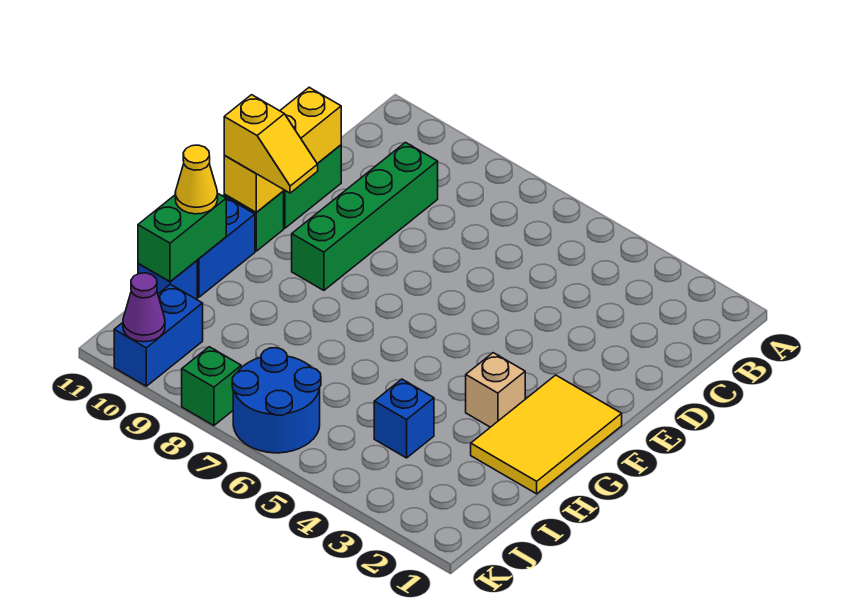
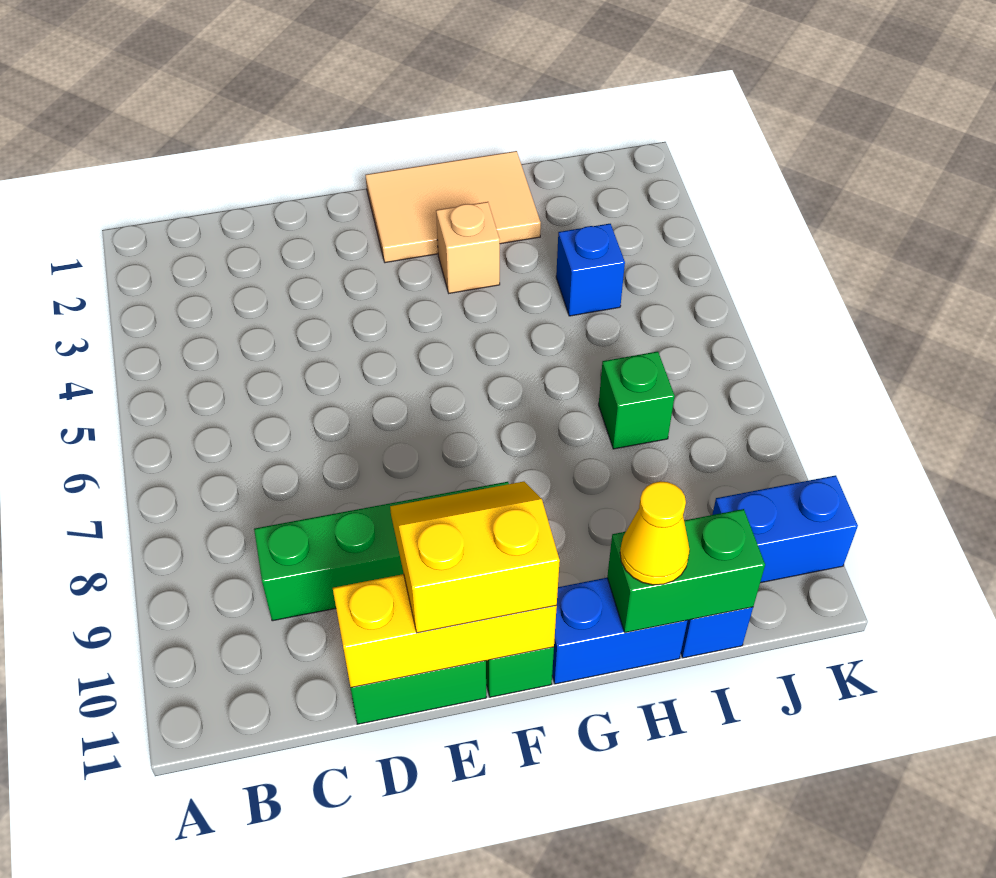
yellow tile F1:H2 level 1 -> tan tile F1:H2 level 1
yellow slope F10:F11 level 3 top 11 -> yellow slope E10:F11 level 3 top 11
blue round brick J6:K7 level 1 -> none
green brick K8 level 1 -> green brick I7 level 1
purple cone K10 level 2 -> none

